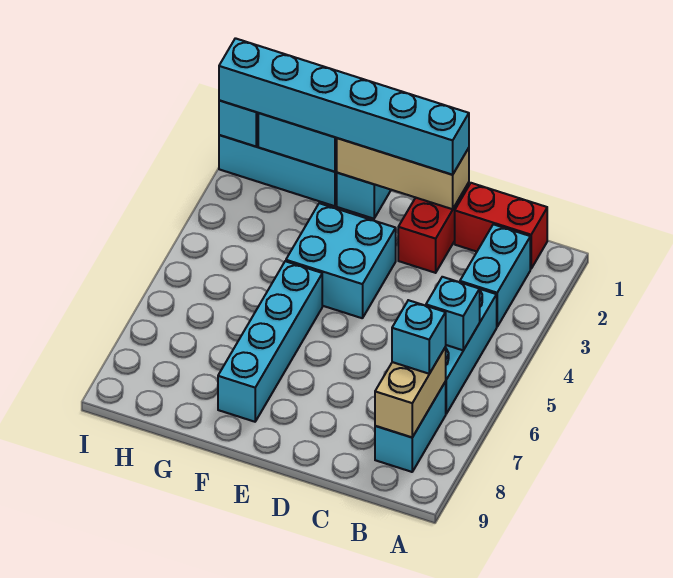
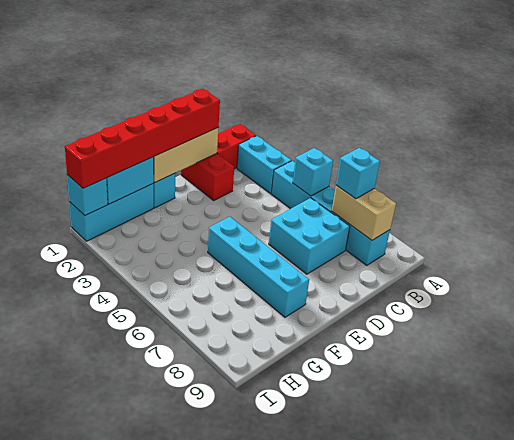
cyan brick D1:I1 level 3 -> red brick D1:I1 level 3
cyan brick E3:F4 level 1 -> cyan brick C6:D7 level 1

